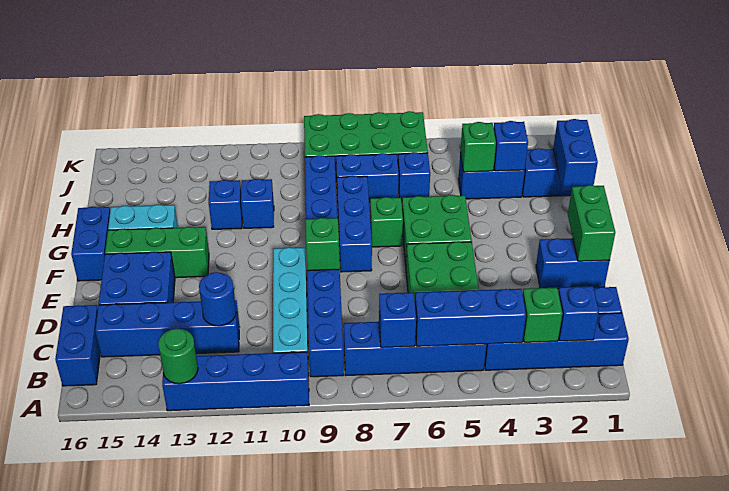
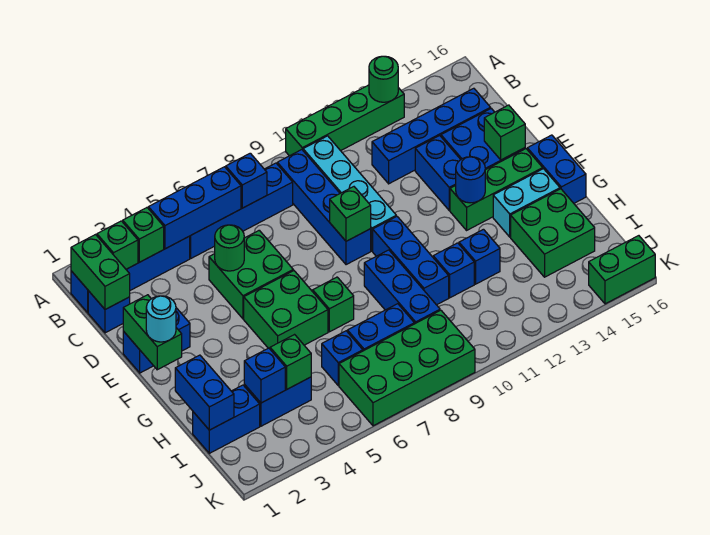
blue brick A10:A13 level 1 -> green brick A10:A13 level 1
none -> green brick B1:C1 level 2
blue brick B2 level 2 -> green brick B2 level 2
blue brick B16:C16 level 1 -> blue brick D13:E13 level 1
blue round brick C12 level 2 -> blue round brick F13 level 2
none -> green round brick D5 level 2
none -> green brick E15 level 2
none -> cyan round brick F1 level 3
blue brick F8:H8 level 1 -> blue brick F10:H10 level 1
none -> green brick H14:I15 level 1
none -> green brick K15:K16 level 1

